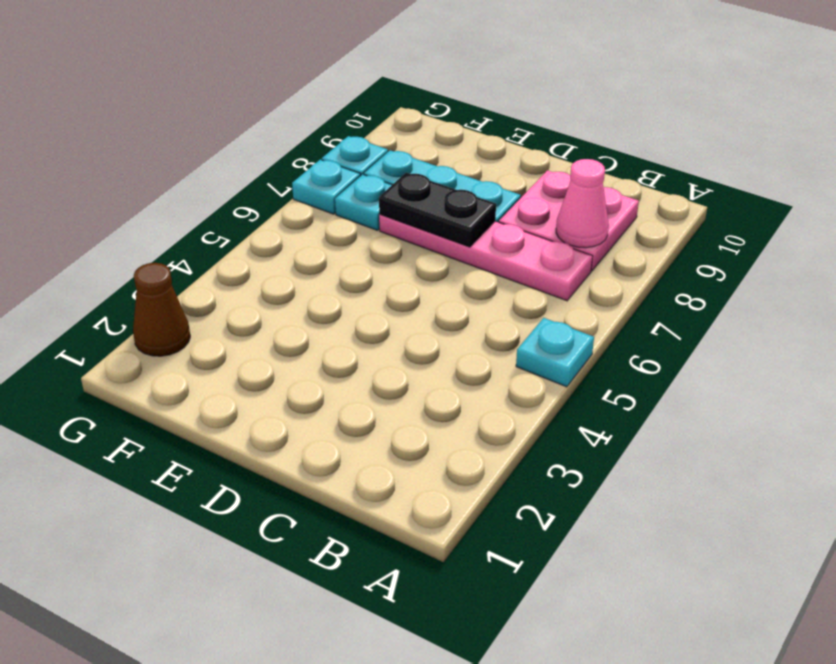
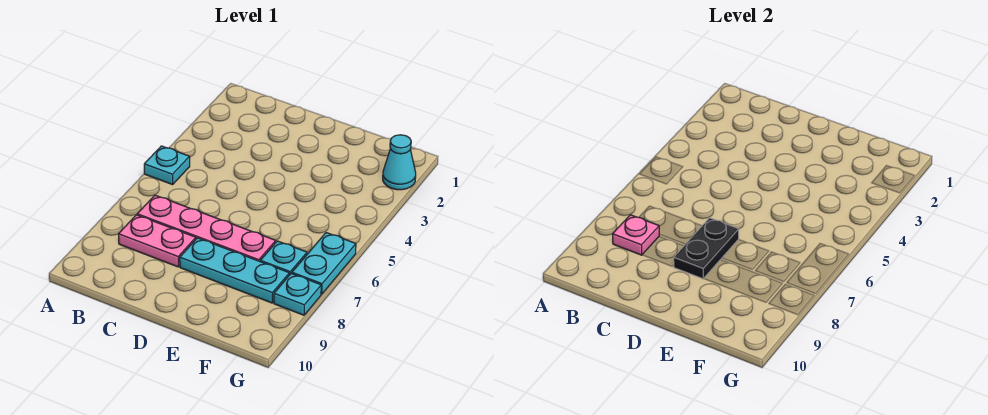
pink plate B8:C9 level 1 -> pink plate B8:C8 level 1
pink cone B8 level 2 -> pink plate B8 level 2
black plate D7:E7 level 2 -> black plate D7:D8 level 2
brown cone G2 level 1 -> cyan cone G2 level 1
cyan plate G7 level 1 -> cyan plate G6:G7 level 1

